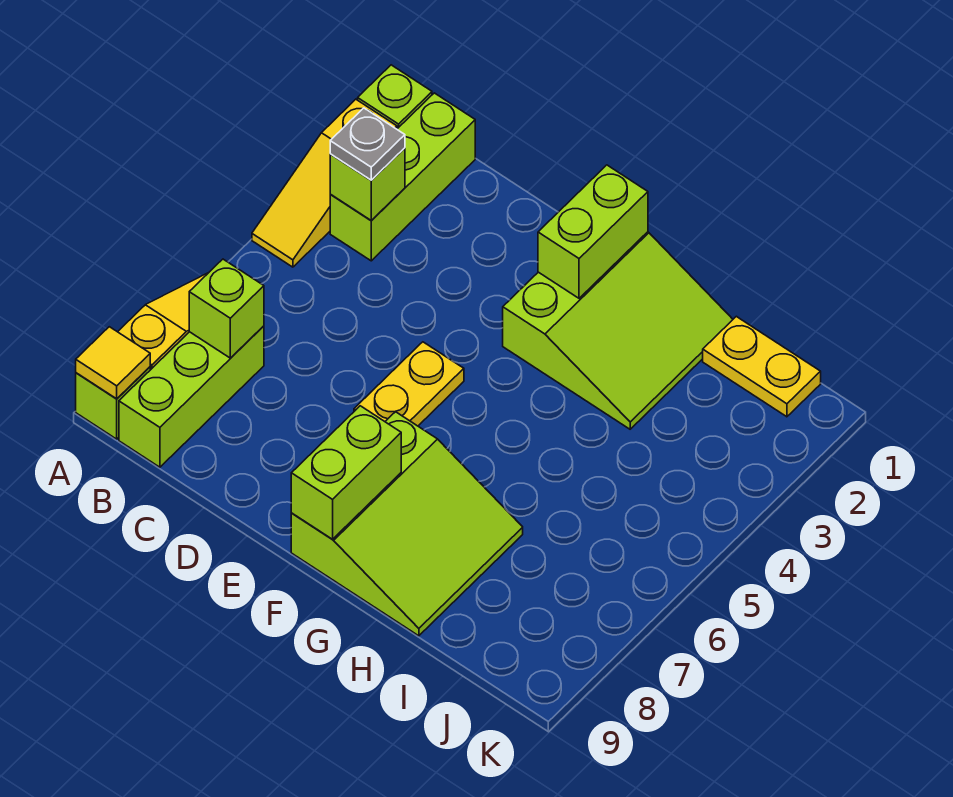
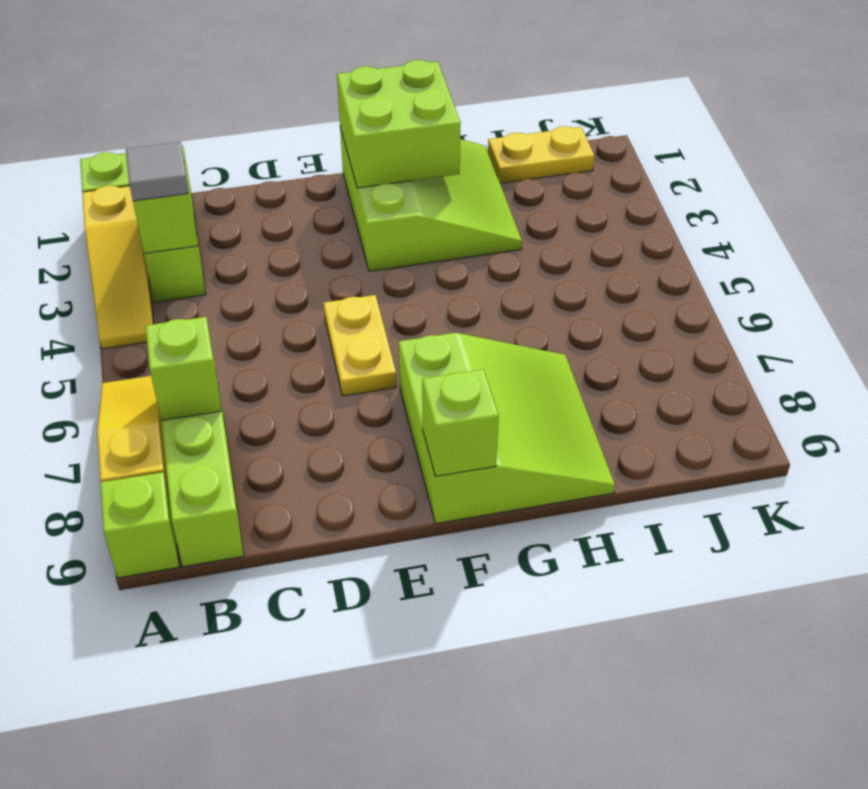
yellow tile A9 level 2 -> none
grey plate B3 level 3 -> grey tile B3 level 3
lime brick F1:F2 level 2 -> lime brick F1:G2 level 2
lime brick F8:F9 level 2 -> lime brick F9 level 2

